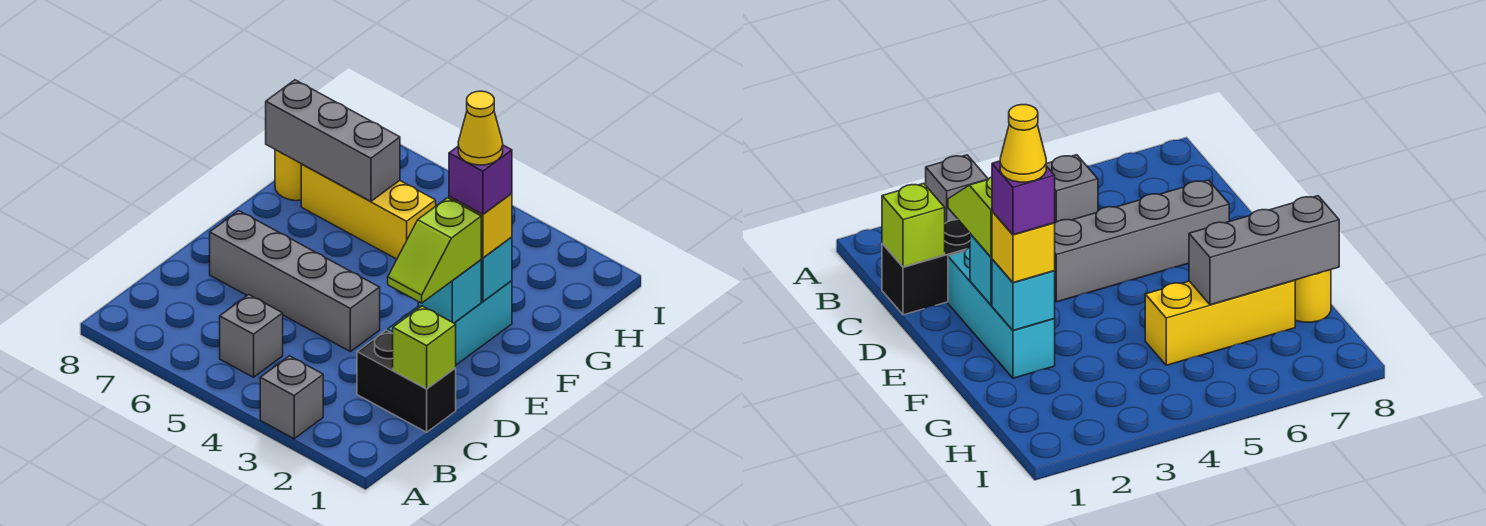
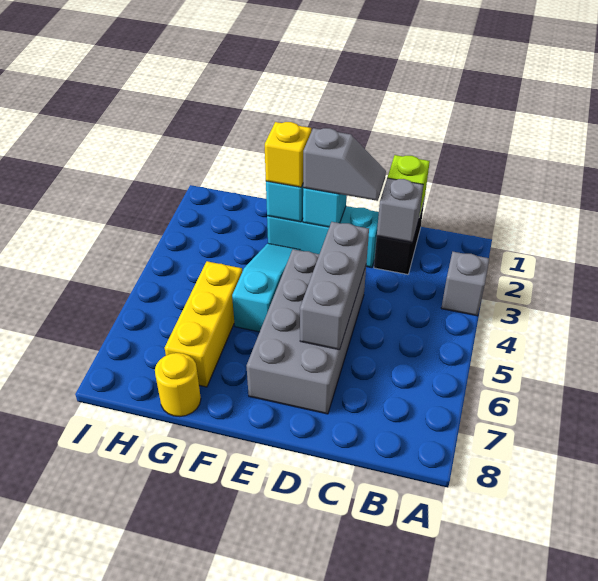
grey brick B5 level 1 -> grey brick C2 level 2
lime slope D2:E2 level 3 top E -> grey slope D2:E2 level 3 top E
grey brick D4:D7 level 1 -> grey brick D4:E7 level 1
purple brick F2 level 4 -> none
yellow cone F2 level 5 -> none
none -> cyan slope F3:F5 level 1 top 5
grey brick G6:G8 level 2 -> grey brick D4:D6 level 2

